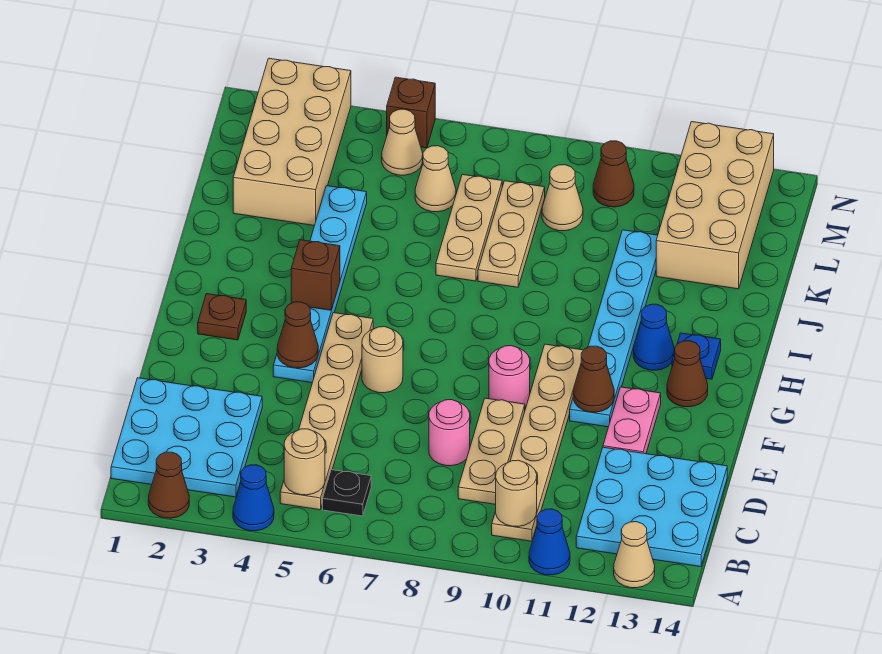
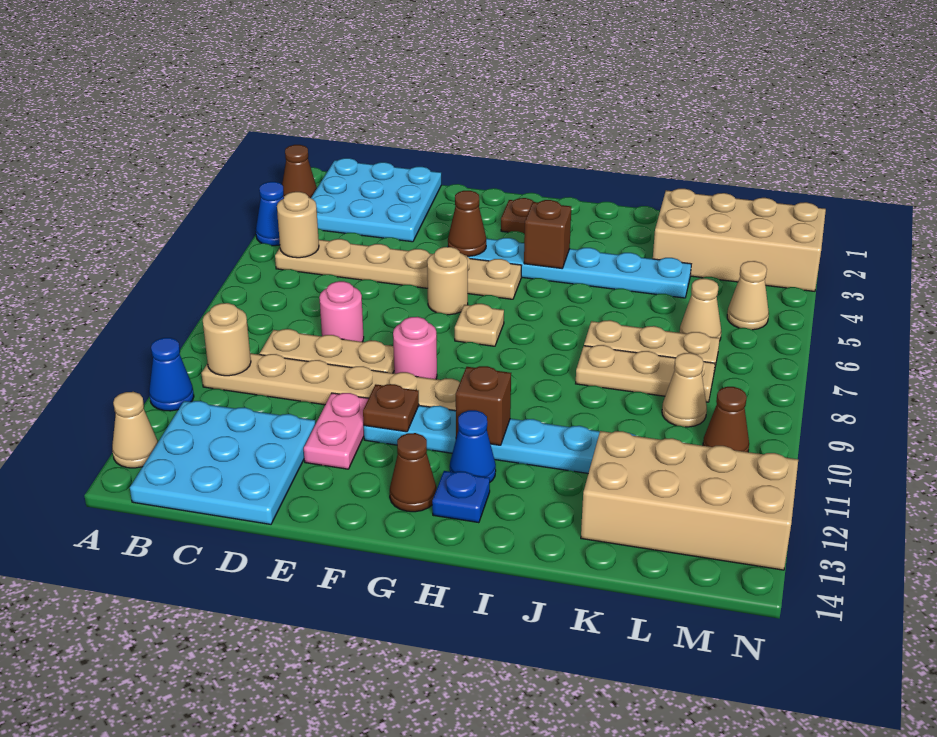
black plate B6 level 1 -> none
pink plate E12:F12 level 1 -> pink plate E11:E12 level 1
brown cone F11 level 2 -> brown plate F11 level 2
none -> tan plate G7 level 1
brown brick N5 level 1 -> brown brick H11 level 2

